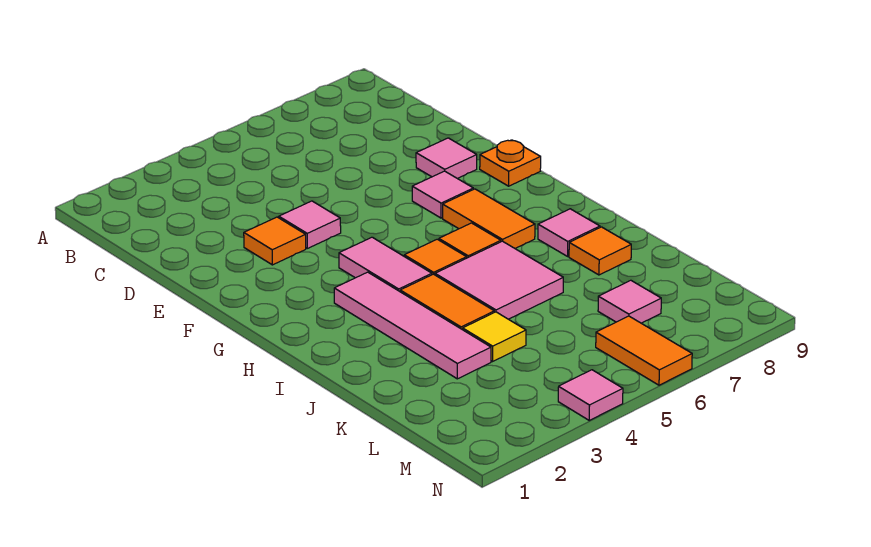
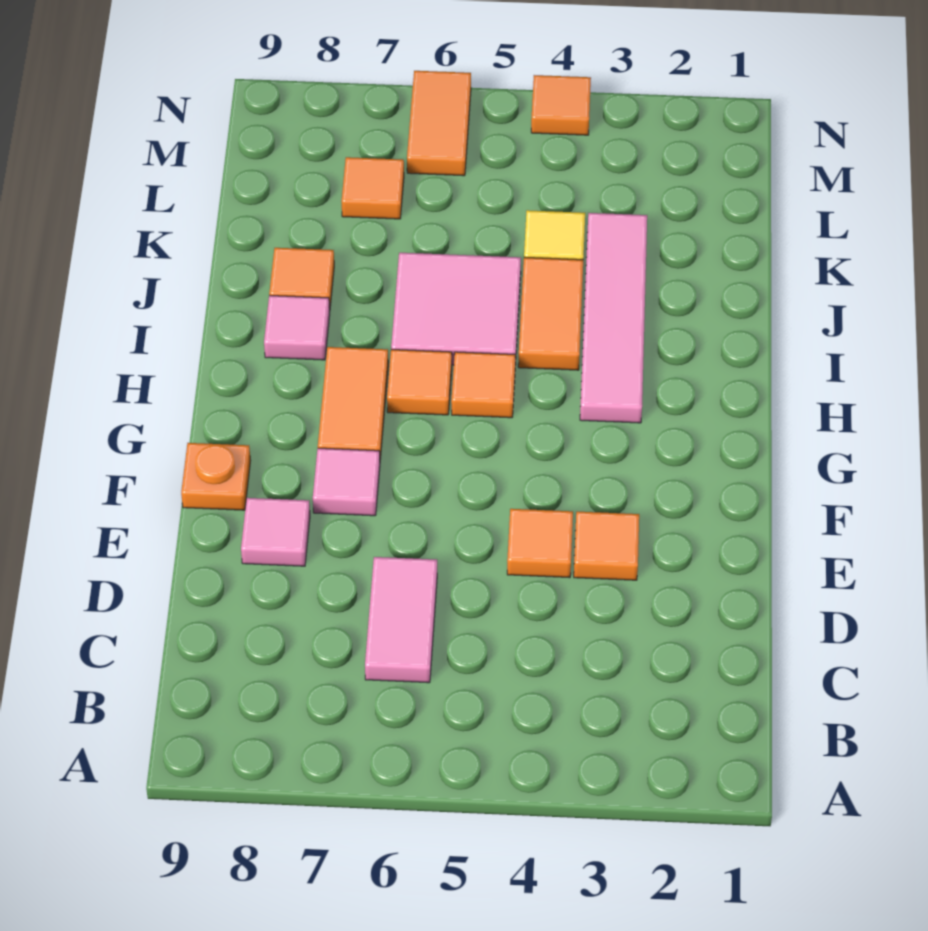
pink tile E4 level 1 -> orange tile E4 level 1
pink tile G4:H4 level 1 -> pink tile C6:D6 level 1
pink tile L7 level 1 -> orange tile L7 level 1
pink tile N4 level 1 -> orange tile N4 level 1

